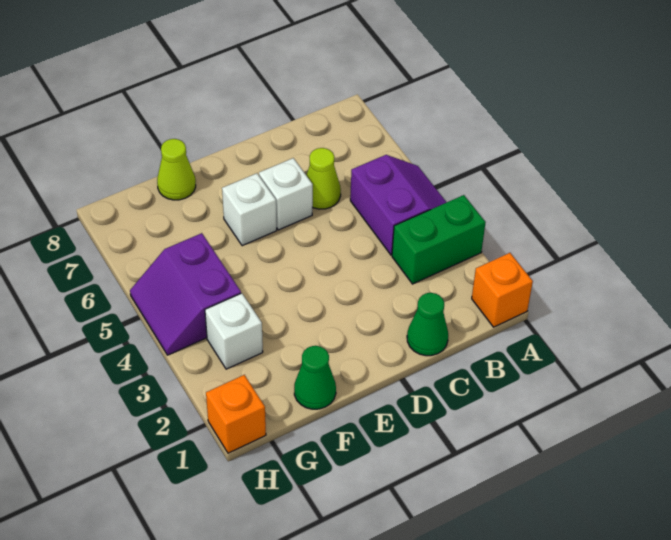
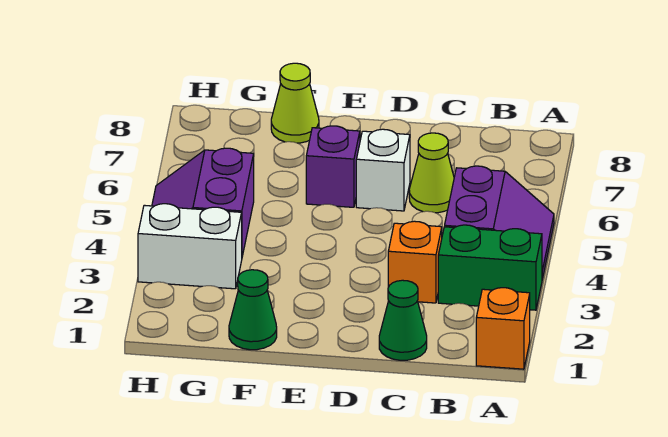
white brick E6 level 1 -> purple brick E6 level 1
white brick G3 level 1 -> white brick G3:H3 level 1
orange brick H1 level 1 -> orange brick C3 level 1

